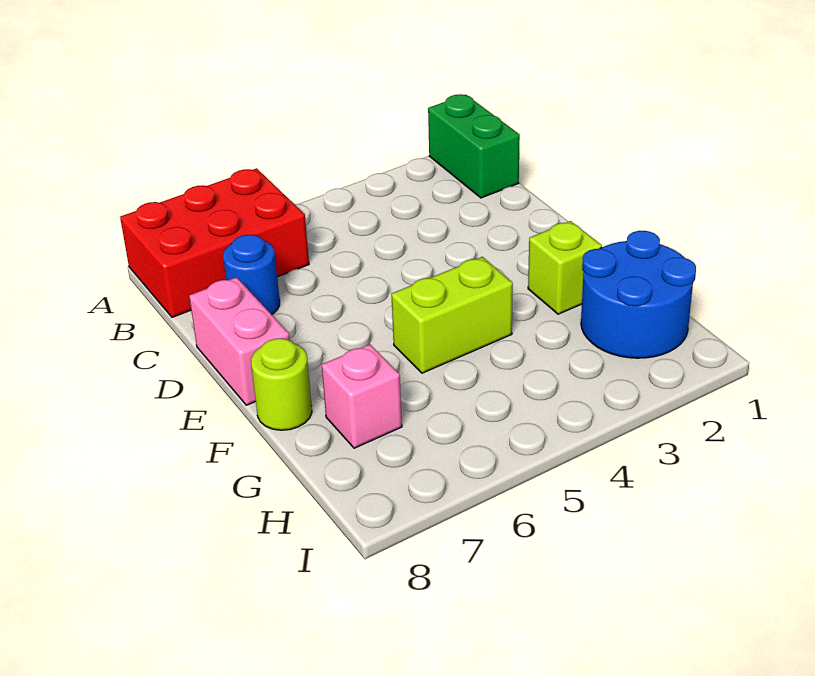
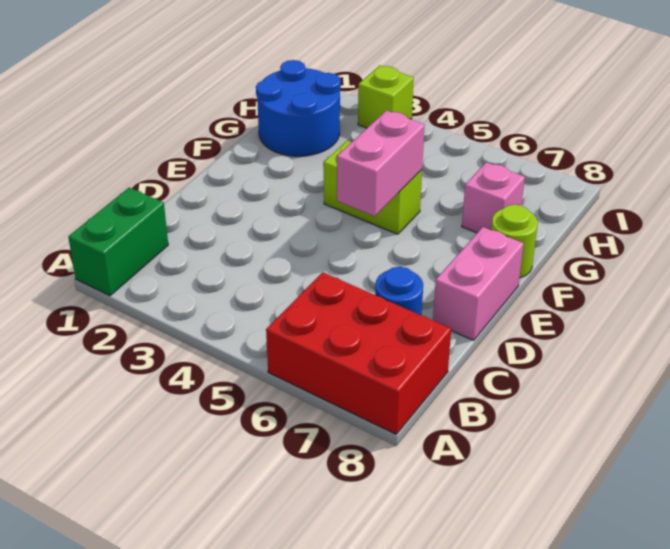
none -> pink brick E5:F5 level 2
lime brick F2 level 1 -> lime brick I3 level 1

